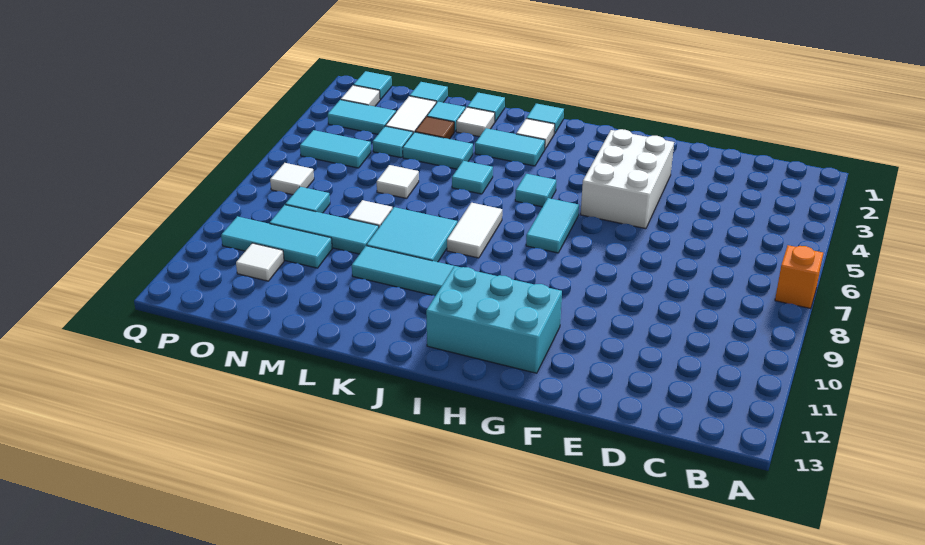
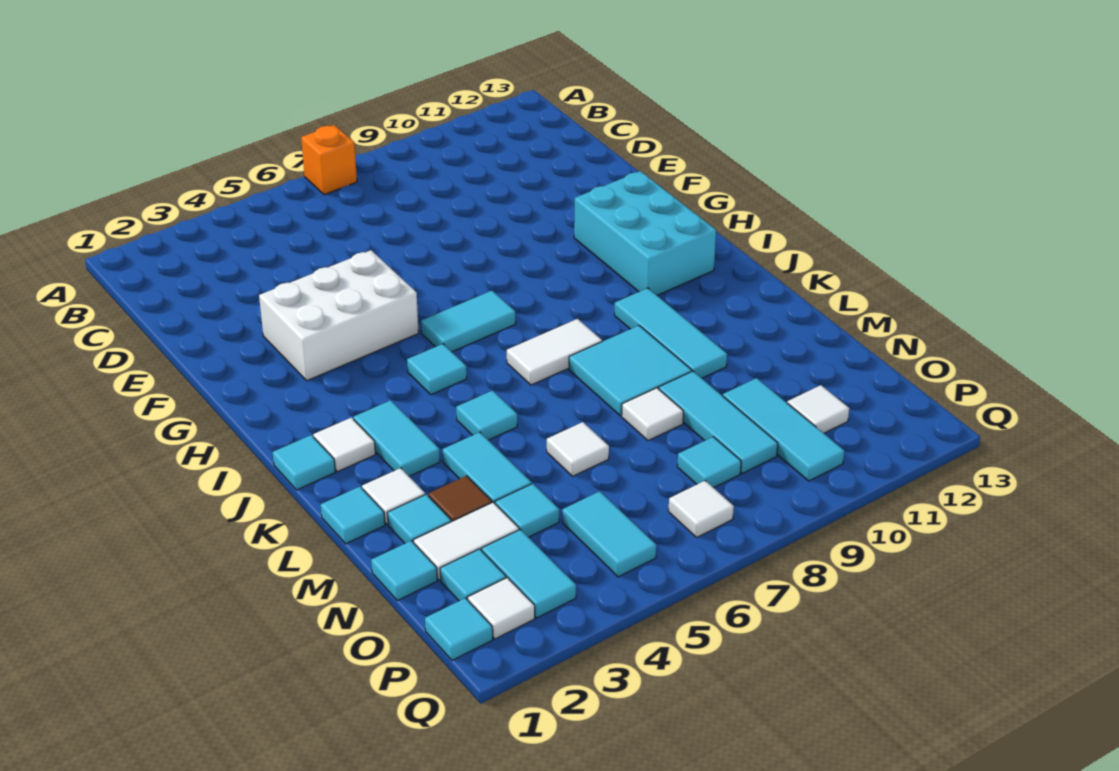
none -> cyan tile O2 level 1

